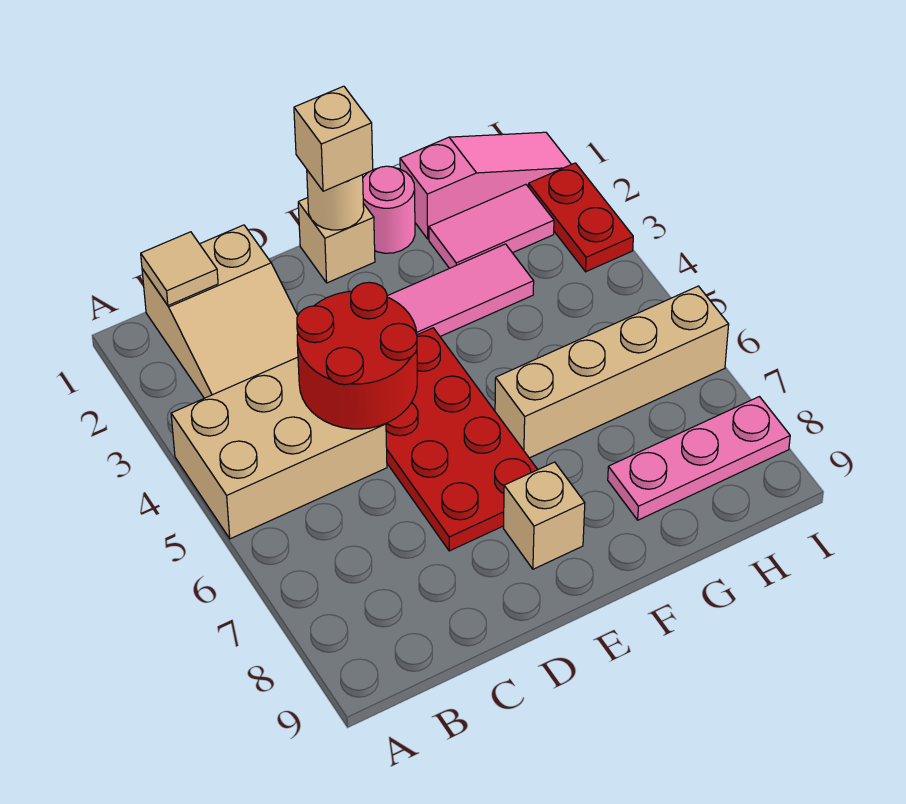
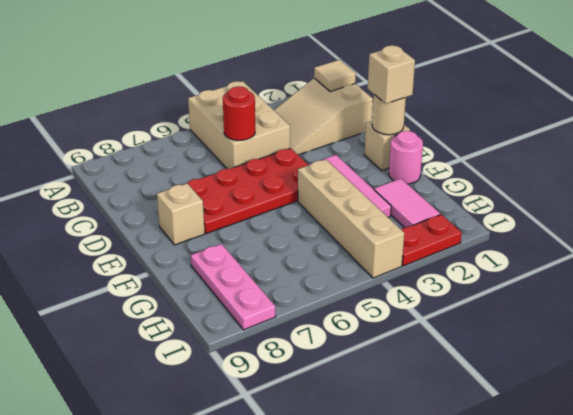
red round brick C4:D5 level 2 -> red round brick C5 level 2
tan brick F6:I6 level 1 -> tan brick F4:I4 level 1
pink slope G1:I1 level 1 top G -> none

